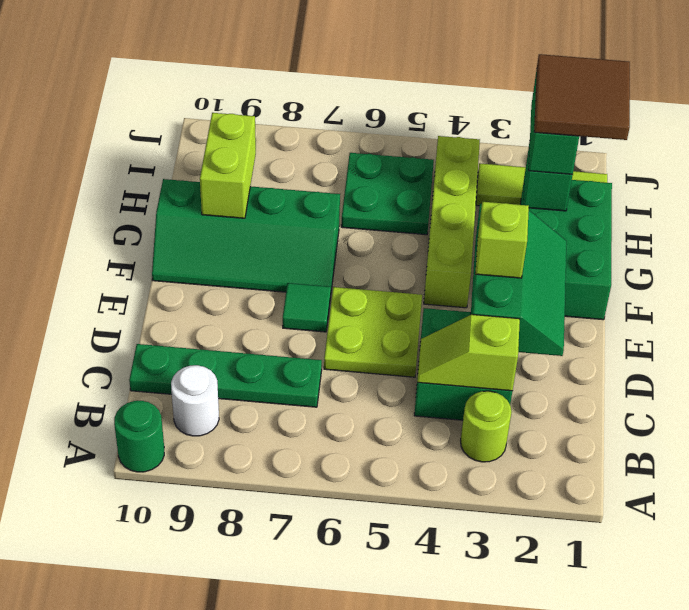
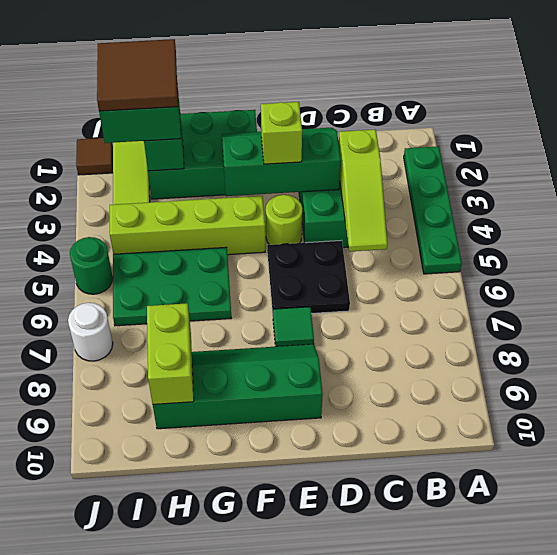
green round brick A10 level 1 -> green round brick J5 level 1
lime round brick B3 level 1 -> lime round brick E4 level 1
white round brick B9 level 1 -> white round brick J7 level 1
lime slope C3:C4 level 2 top 3 -> lime slope C3:C5 level 2 top 3
green plate C7:C10 level 1 -> green plate A2:A5 level 1
lime plate D5:E6 level 1 -> black plate D5:E6 level 1
green slope F7:G10 level 1 top G -> green slope E8:H9 level 1 top 9
lime brick G9:H9 level 2 -> lime brick H8:H9 level 2
green plate H5:I6 level 1 -> green plate G5:I6 level 1
none -> brown tile J1 level 1

